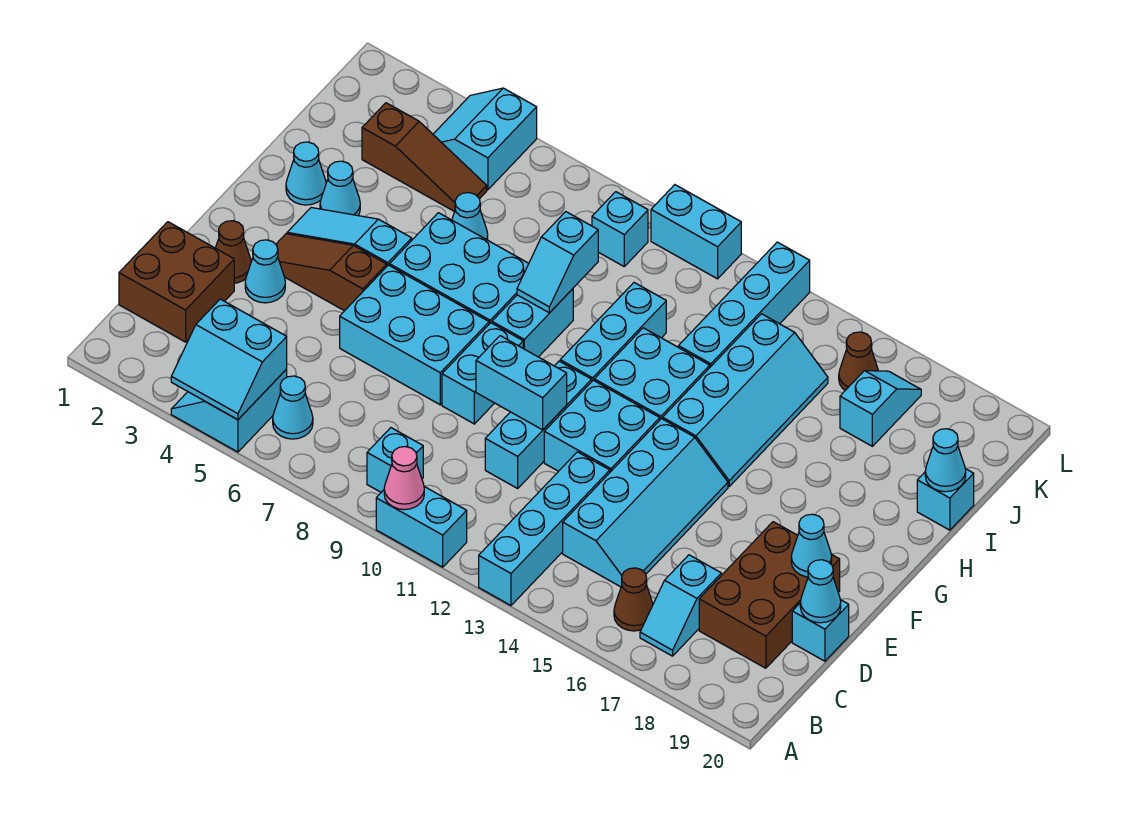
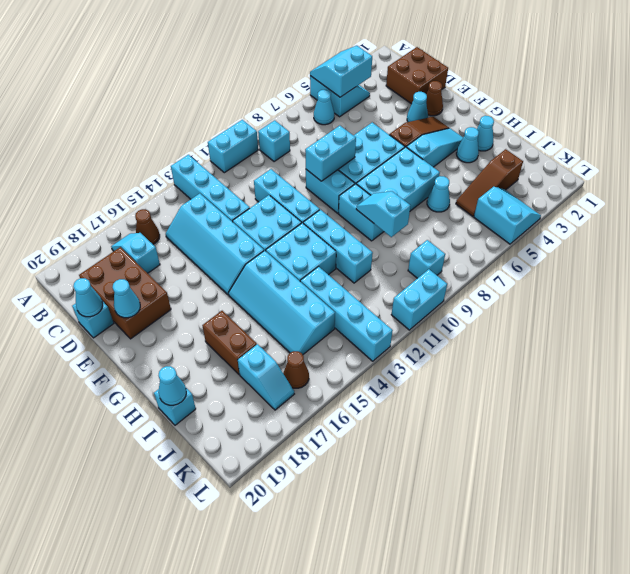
pink cone A10 level 2 -> none
cyan brick E10:E11 level 2 -> cyan brick E8:E9 level 2
none -> brown brick H17:I17 level 1

